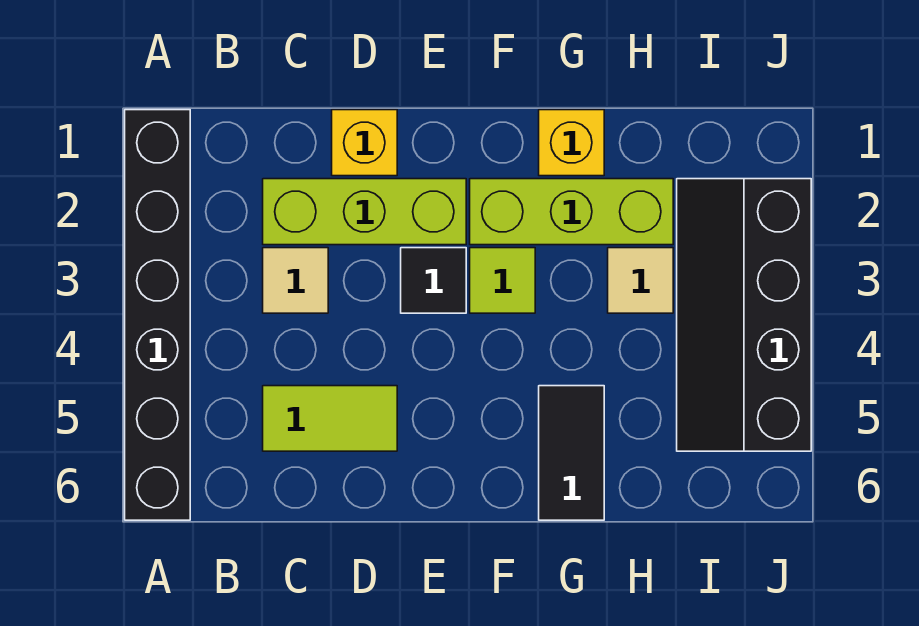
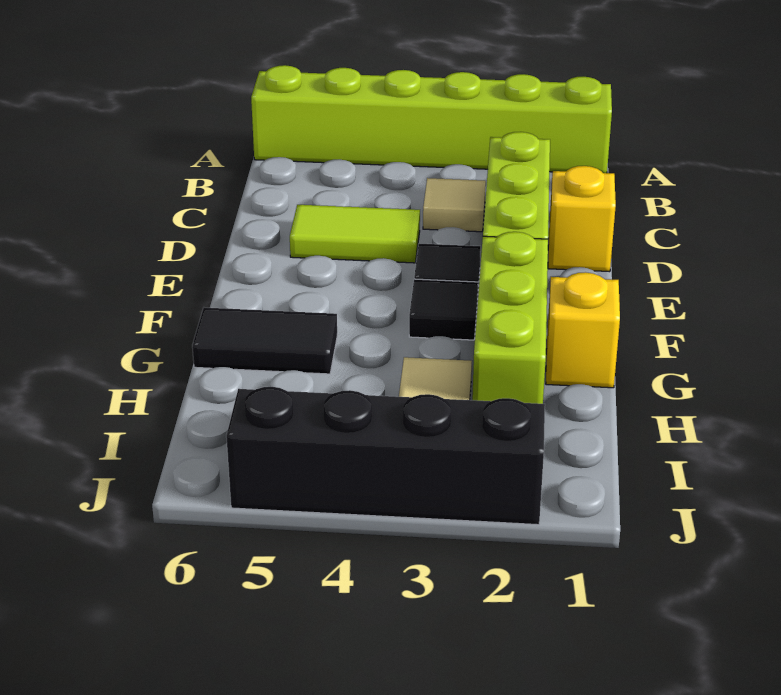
black brick A1:A6 level 1 -> lime brick A1:A6 level 1
lime tile C5:D5 level 1 -> lime tile D4:D5 level 1
lime tile F3 level 1 -> black tile F3 level 1

